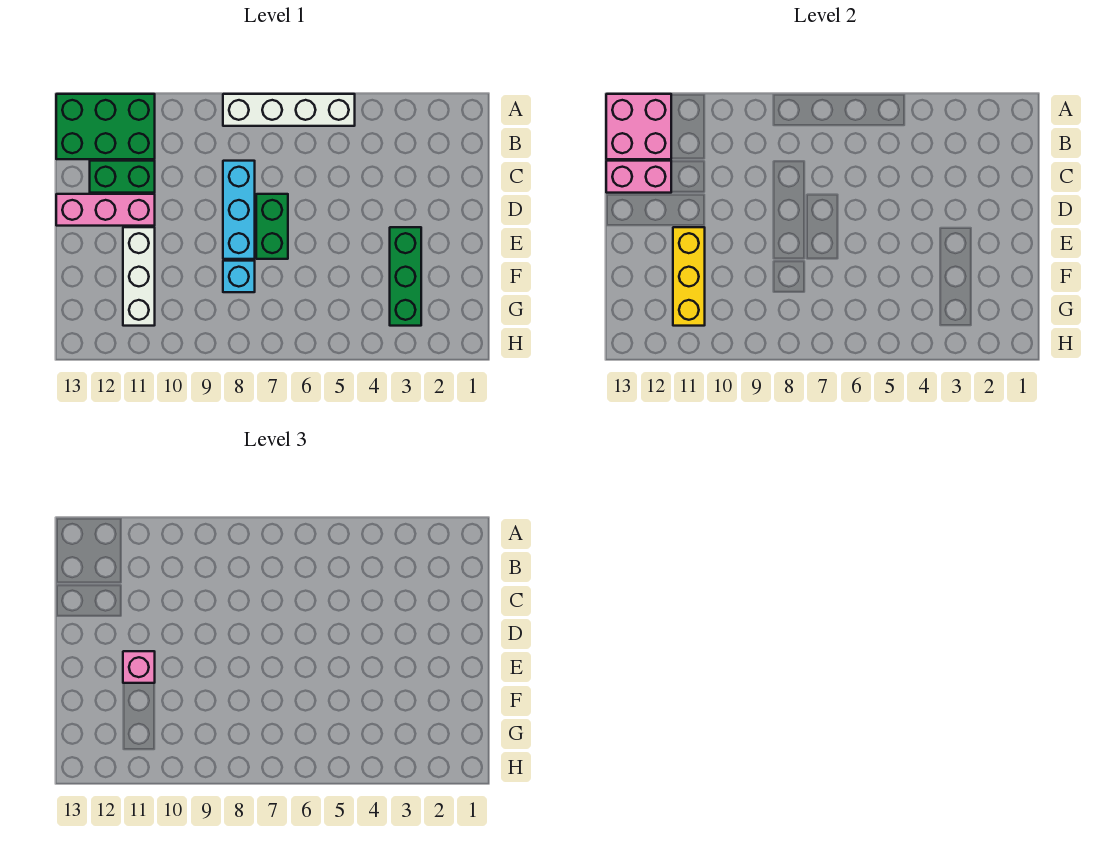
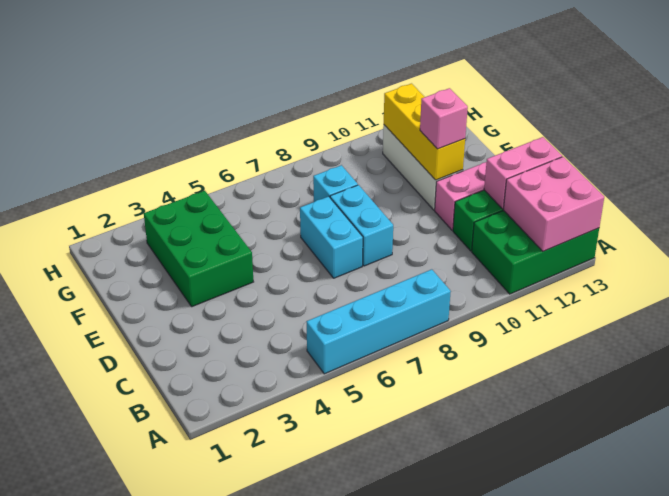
white brick A5:A8 level 1 -> cyan brick A5:A8 level 1
cyan brick C8:E8 level 1 -> cyan brick D8:E8 level 1
green brick D7:E7 level 1 -> cyan brick D7:E7 level 1
green brick E3:G3 level 1 -> green brick E3:G4 level 1

